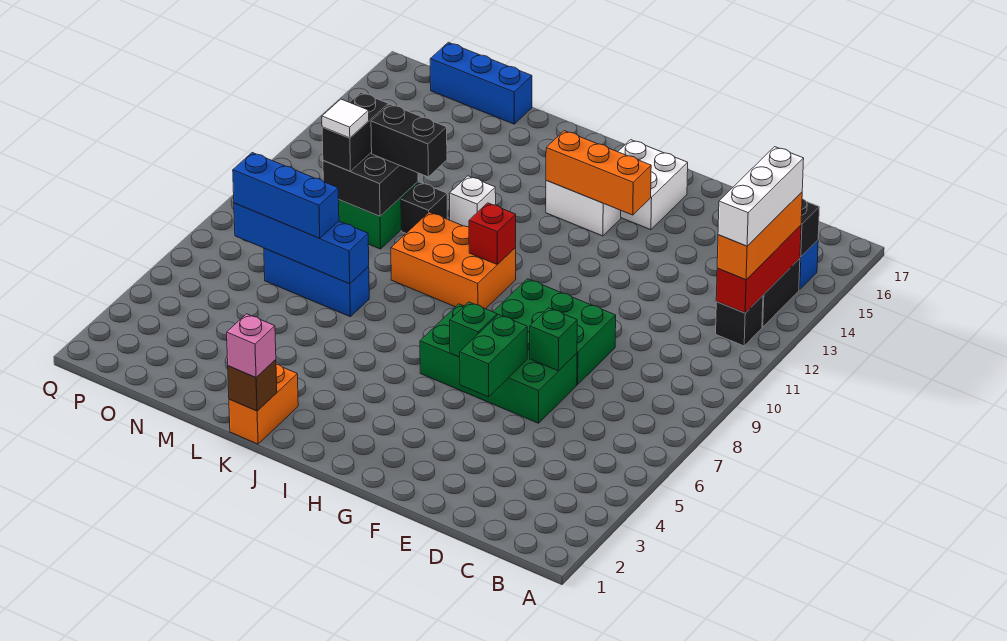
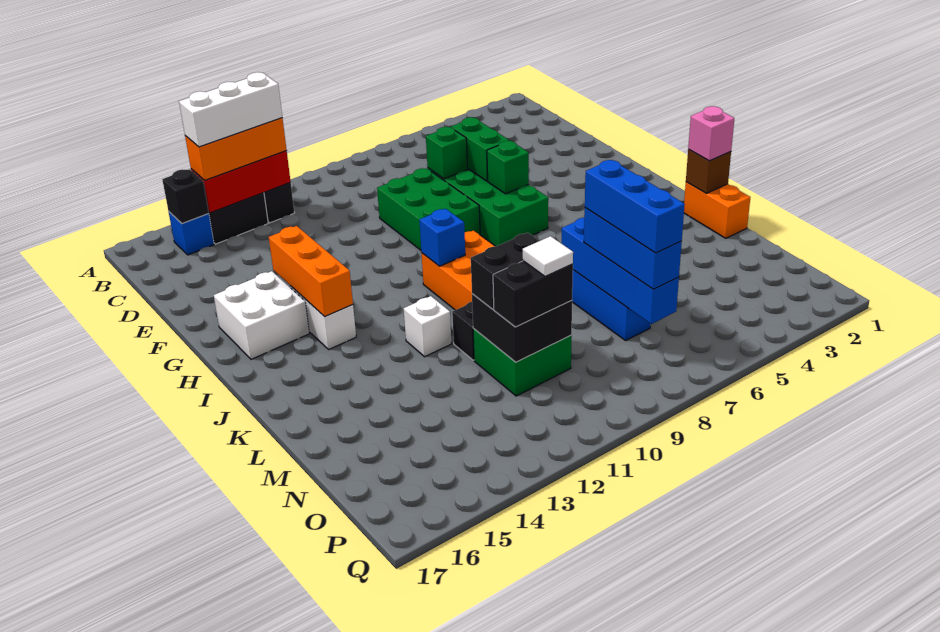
green brick F5:F6 level 2 -> green brick E6:F6 level 2
red brick I10 level 2 -> blue brick I10 level 2
orange brick K1:K2 level 1 -> orange brick K1:L1 level 1
black brick L11:M11 level 3 -> black brick M10:M11 level 3
blue brick M17:O17 level 1 -> blue brick M7:O7 level 4

